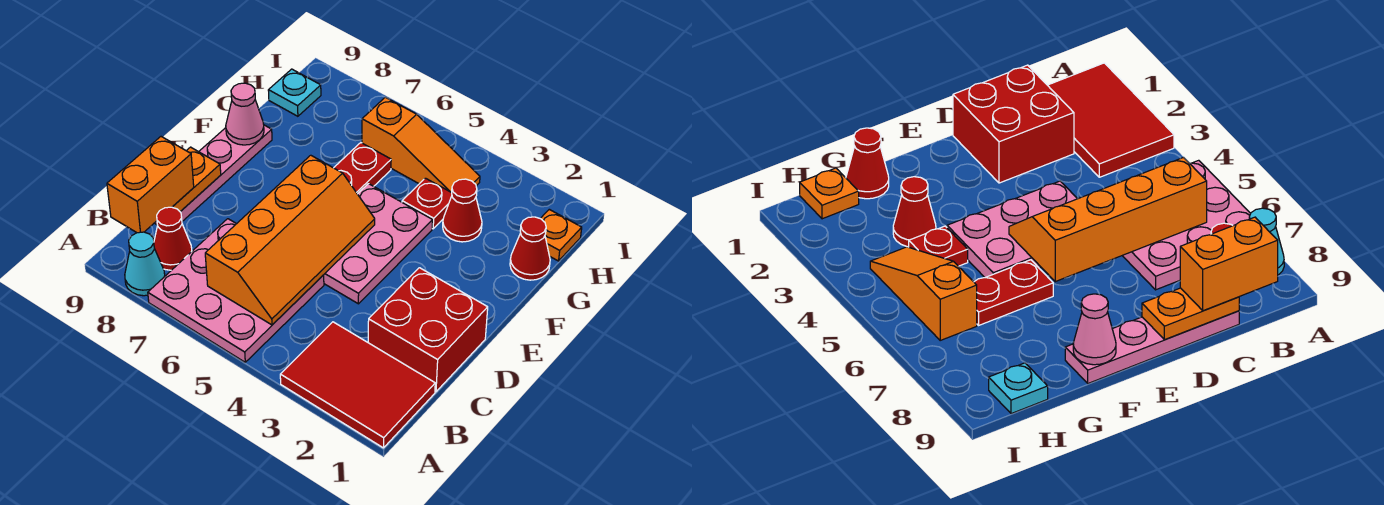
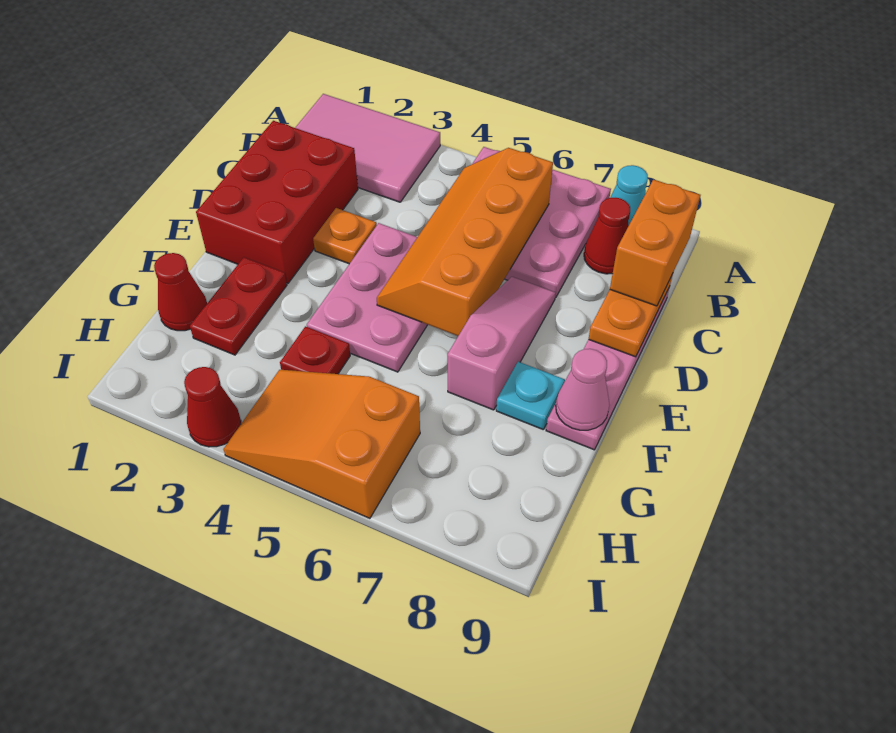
red tile A1:B3 level 1 -> pink tile A1:B3 level 1
red brick C1:D2 level 1 -> red brick C1:E2 level 1
none -> pink slope D7:F7 level 1 top F
red plate F6:G6 level 1 -> red plate F2:G2 level 1
red cone G3 level 1 -> red cone I3 level 1
orange plate H1 level 1 -> orange plate D3 level 1
orange slope H4:H6 level 1 top 6 -> orange slope H4:I6 level 1 top 6
cyan plate H9 level 1 -> cyan plate F8 level 1

